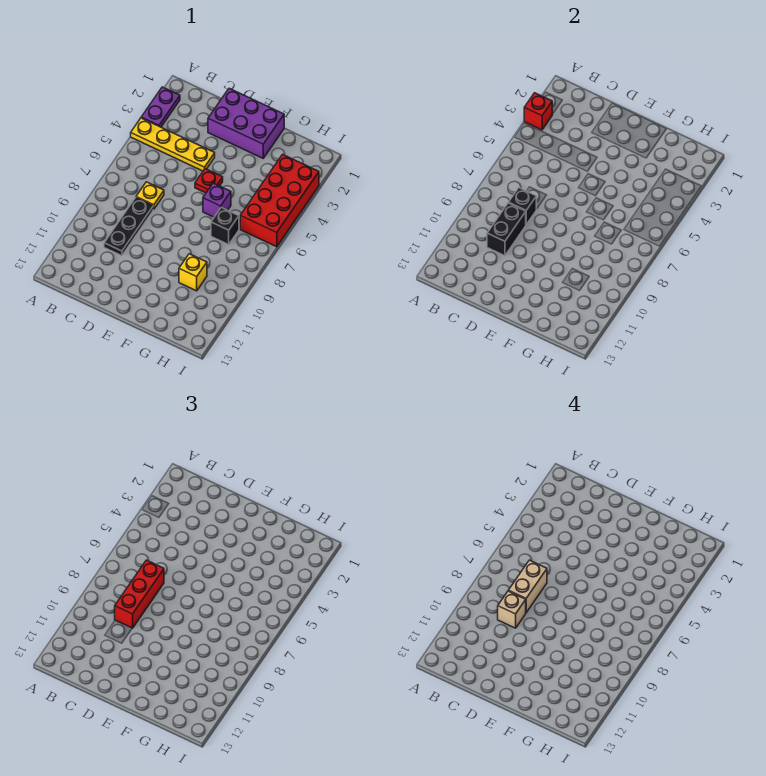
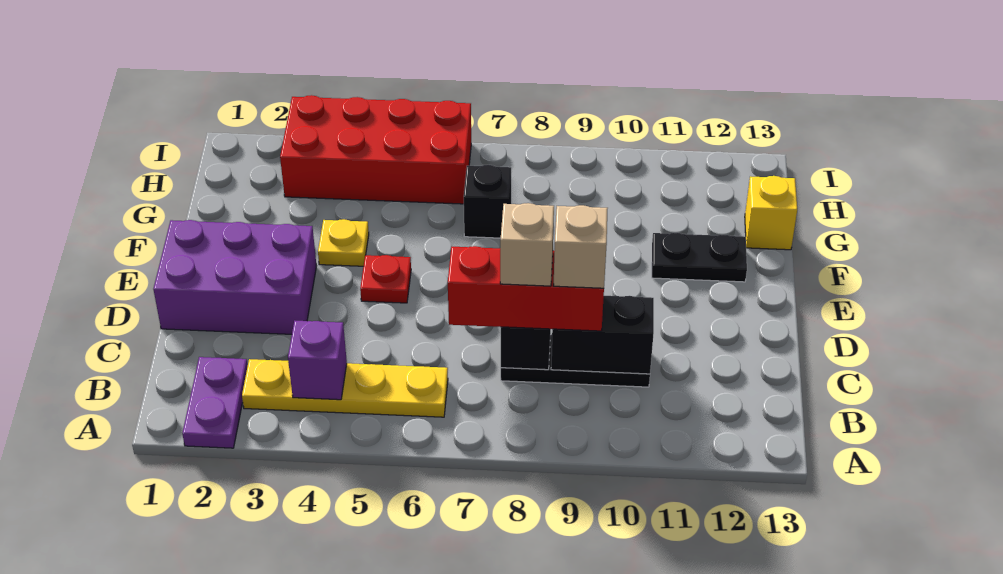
purple plate A2:A3 level 1 -> purple plate A2:B2 level 1
red brick A3 level 2 -> none
yellow plate A4:D4 level 1 -> yellow plate B3:B6 level 1
yellow plate C7 level 1 -> yellow plate F4 level 1
tan brick C7:C8 level 4 -> tan brick C8 level 4
purple brick D1:F2 level 1 -> purple brick D1:E3 level 1
purple brick F6 level 1 -> purple brick B4 level 2
none -> black plate F11:F12 level 1
yellow brick G10 level 1 -> yellow brick G13 level 1

